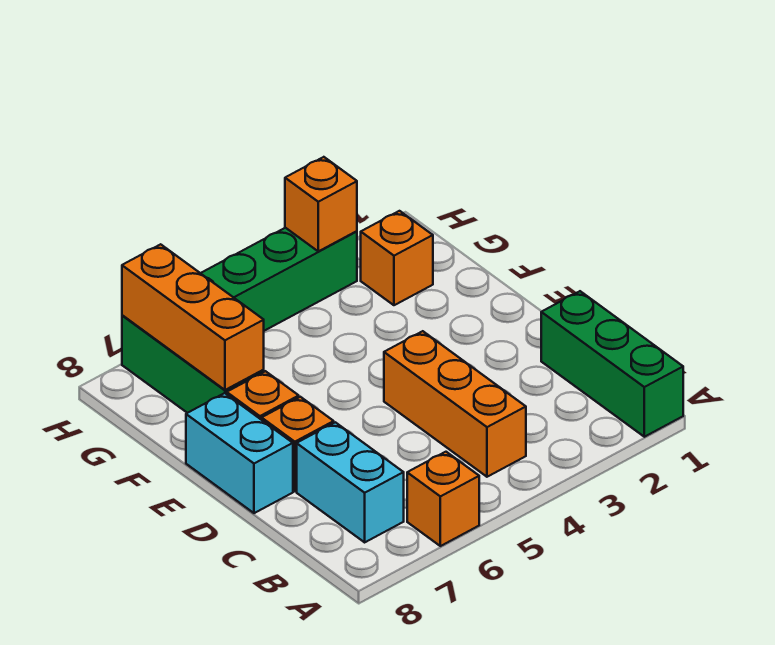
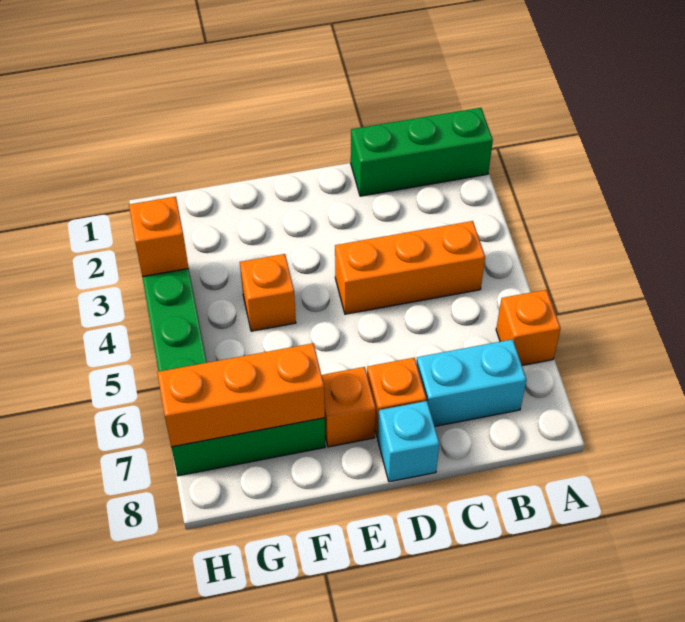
cyan brick D8:E8 level 1 -> cyan brick D8 level 1
orange brick G2 level 1 -> orange brick F4 level 1

